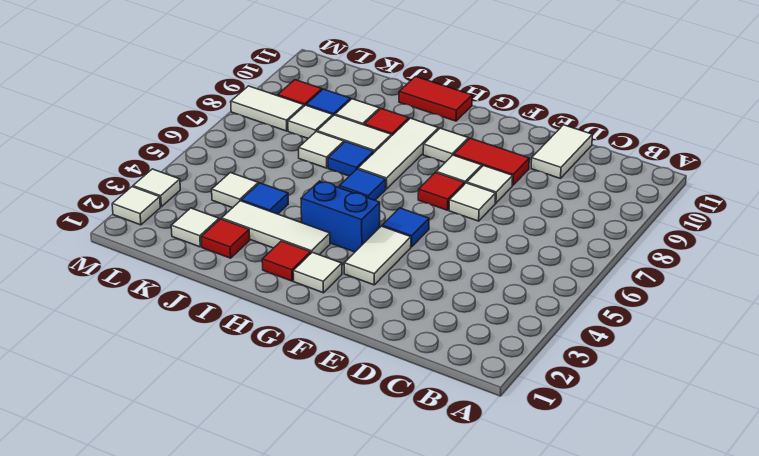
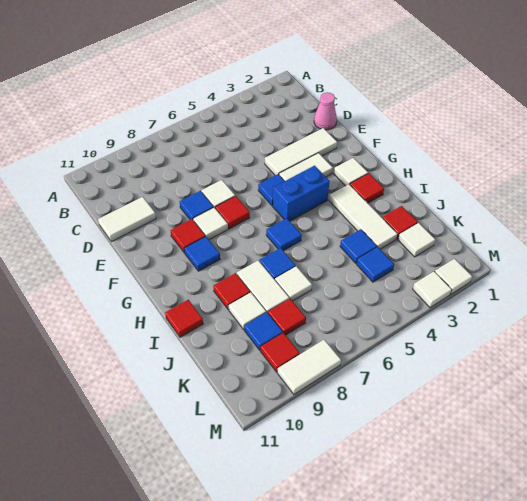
none -> pink cone D1 level 1
white tile E8 level 1 -> blue tile E8 level 1
red tile E9:F9 level 1 -> red tile F9 level 1
blue brick G4:H4 level 1 -> blue brick G4:G5 level 1
white tile G9 level 1 -> blue tile G9 level 1
white tile H7:H9 level 1 -> white tile E2:E4 level 1
red tile H11:I11 level 1 -> red tile I11 level 1
white tile K4 level 1 -> blue tile K4 level 1
white tile K8 level 1 -> red tile K8 level 1
white tile L8:M8 level 1 -> white tile M8:M9 level 1

